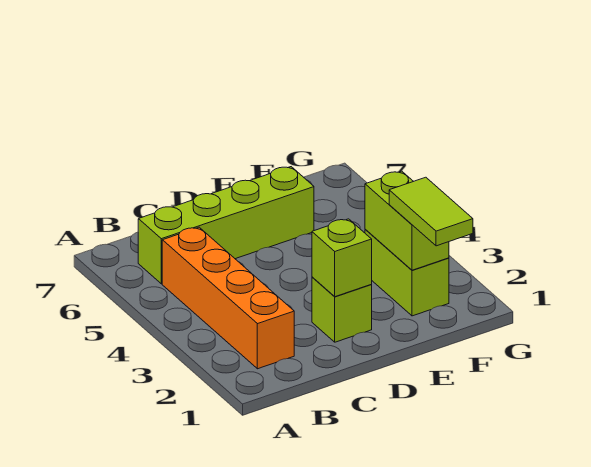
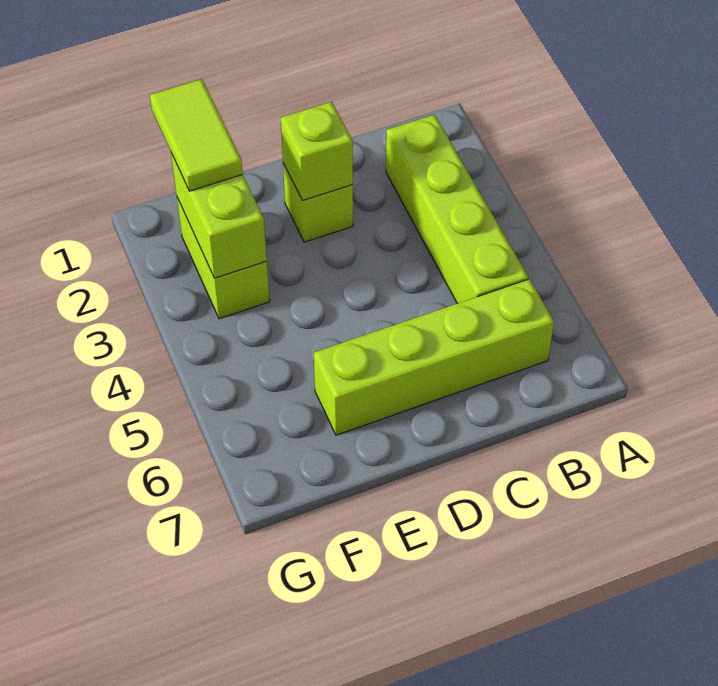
orange brick B2:B5 level 1 -> lime brick B2:B5 level 1

